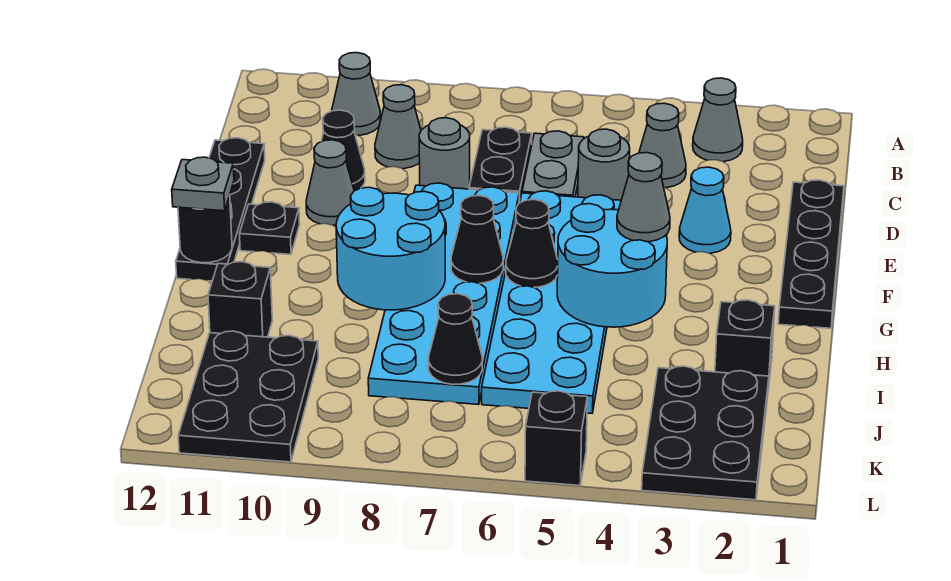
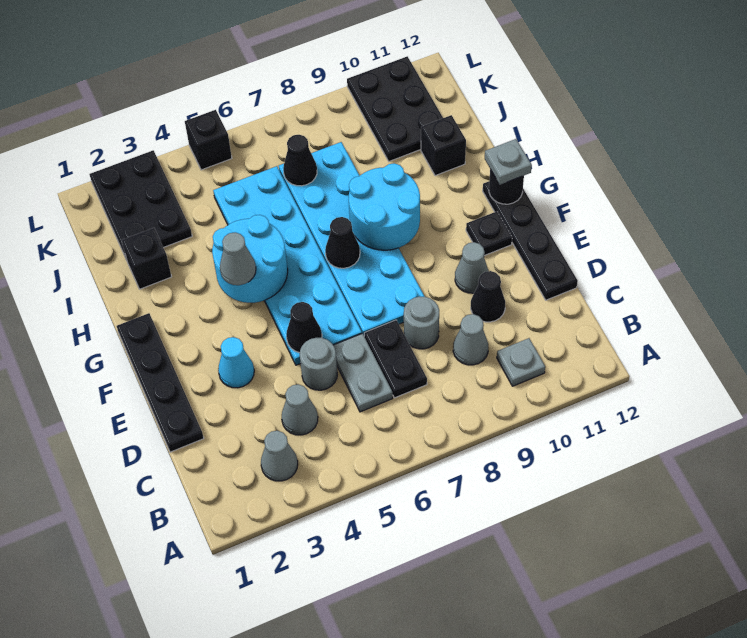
grey cone B10 level 1 -> grey plate B10 level 1
black cone G6 level 2 -> black cone E5 level 2

